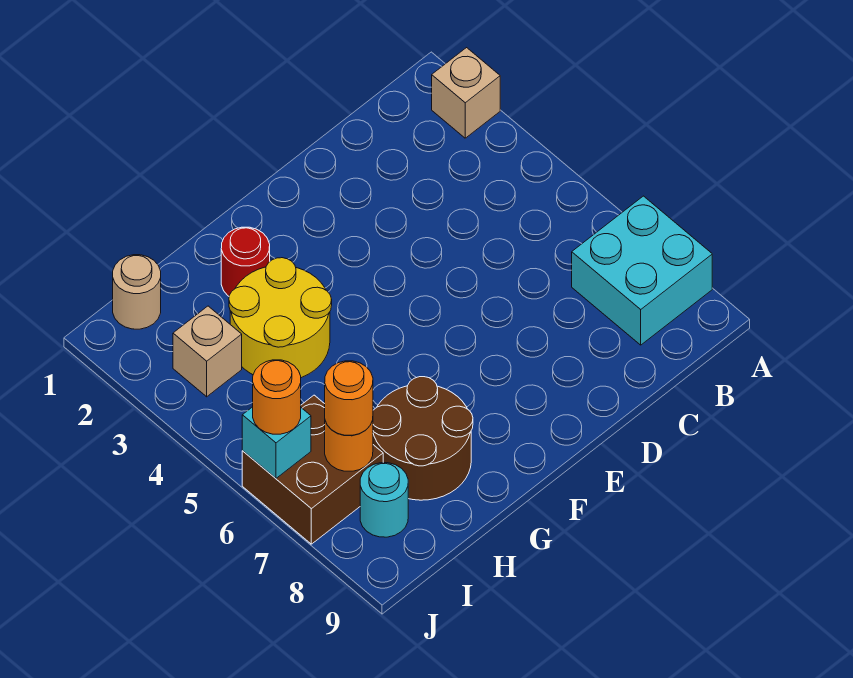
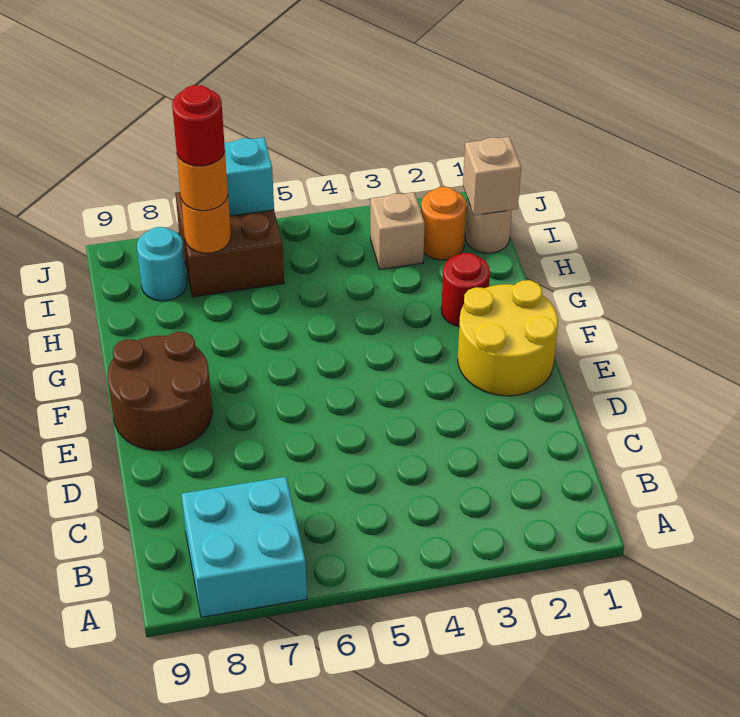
tan brick A2 level 1 -> tan brick I1 level 2
yellow round brick G3:H4 level 1 -> yellow round brick E1:F2 level 1
brown round brick G7:H8 level 1 -> brown round brick E8:F9 level 1
none -> red round brick I7 level 4
orange round brick J6 level 3 -> orange round brick I2 level 1

